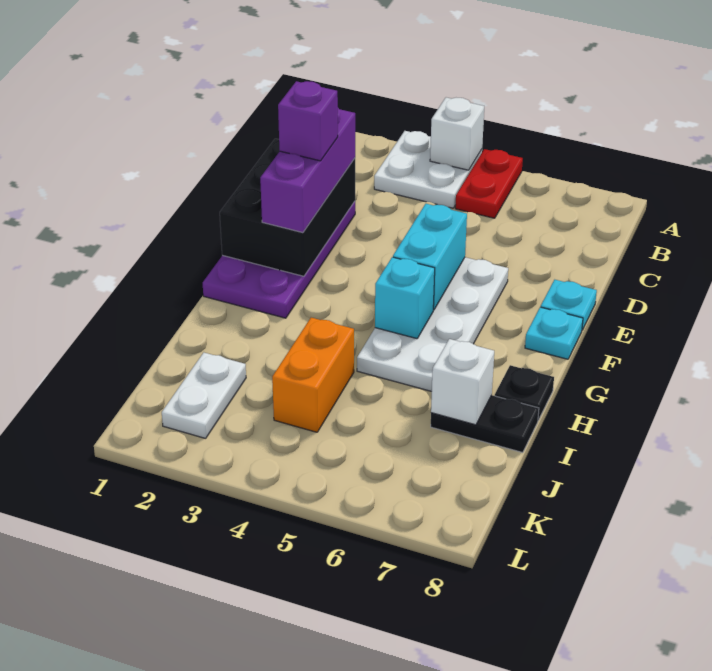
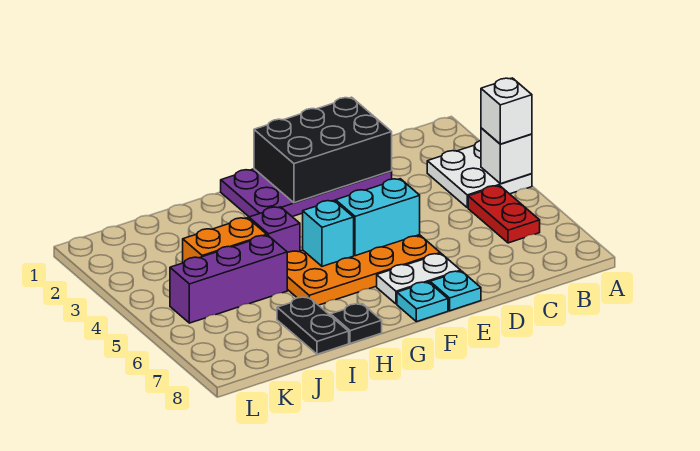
red plate A5:B5 level 1 -> red plate B5:B6 level 1
purple brick D2:F2 level 3 -> purple brick I5:K5 level 1
purple brick E2 level 4 -> purple brick H4 level 1
white plate E5:H6 level 1 -> orange plate E5:H6 level 1
white brick I7 level 2 -> white brick A4 level 3
white plate J2:K2 level 1 -> white plate E7:F7 level 1

